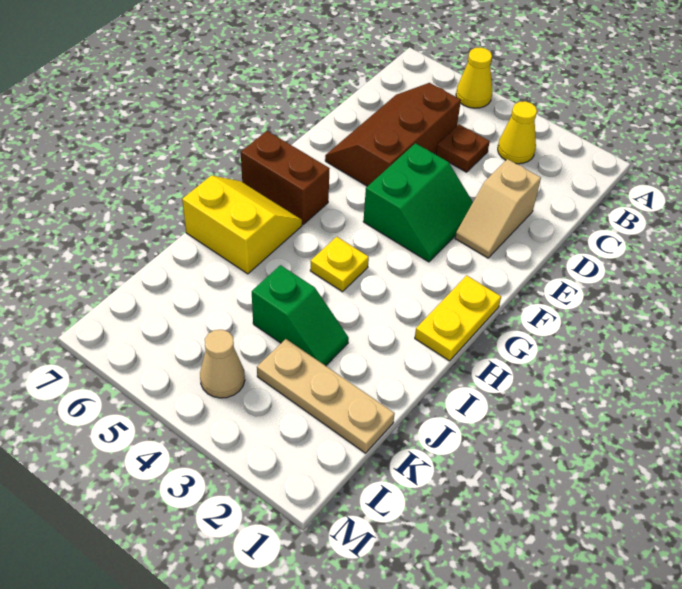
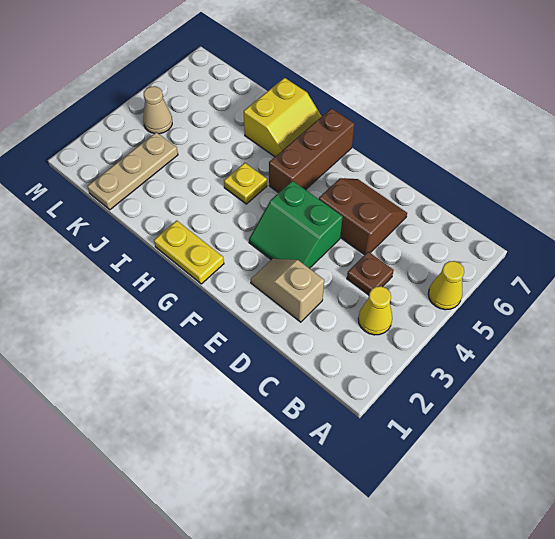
brown slope C5:E6 level 1 top 5 -> brown slope D5:E6 level 1 top 5
brown brick G6:G7 level 1 -> brown brick G5:G7 level 1
green slope J3:J4 level 1 top 4 -> none

